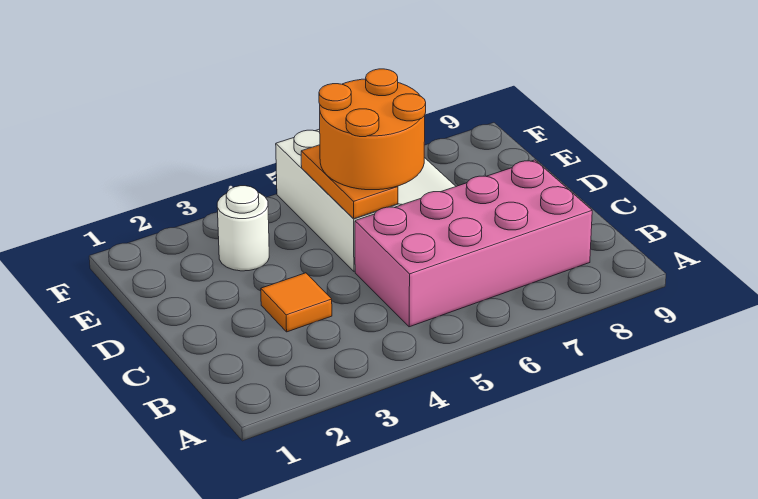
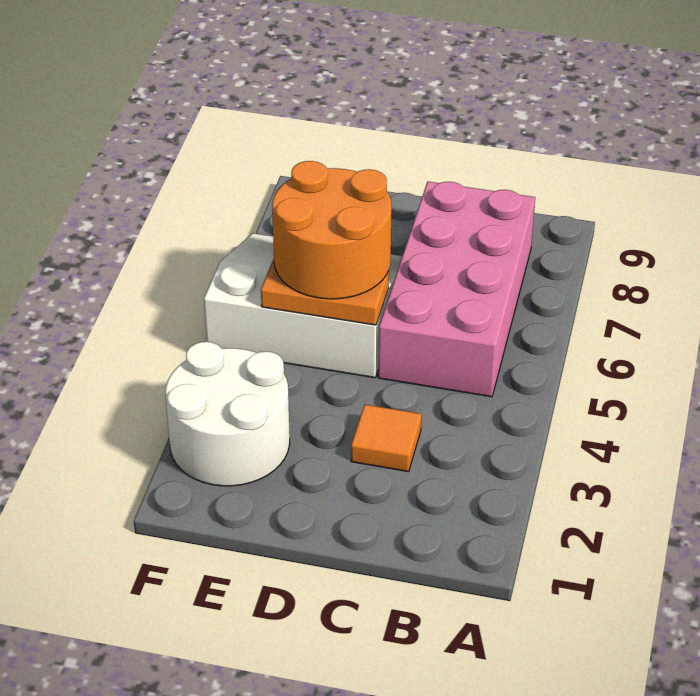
white round brick E3 level 1 -> white round brick E2:F3 level 1

